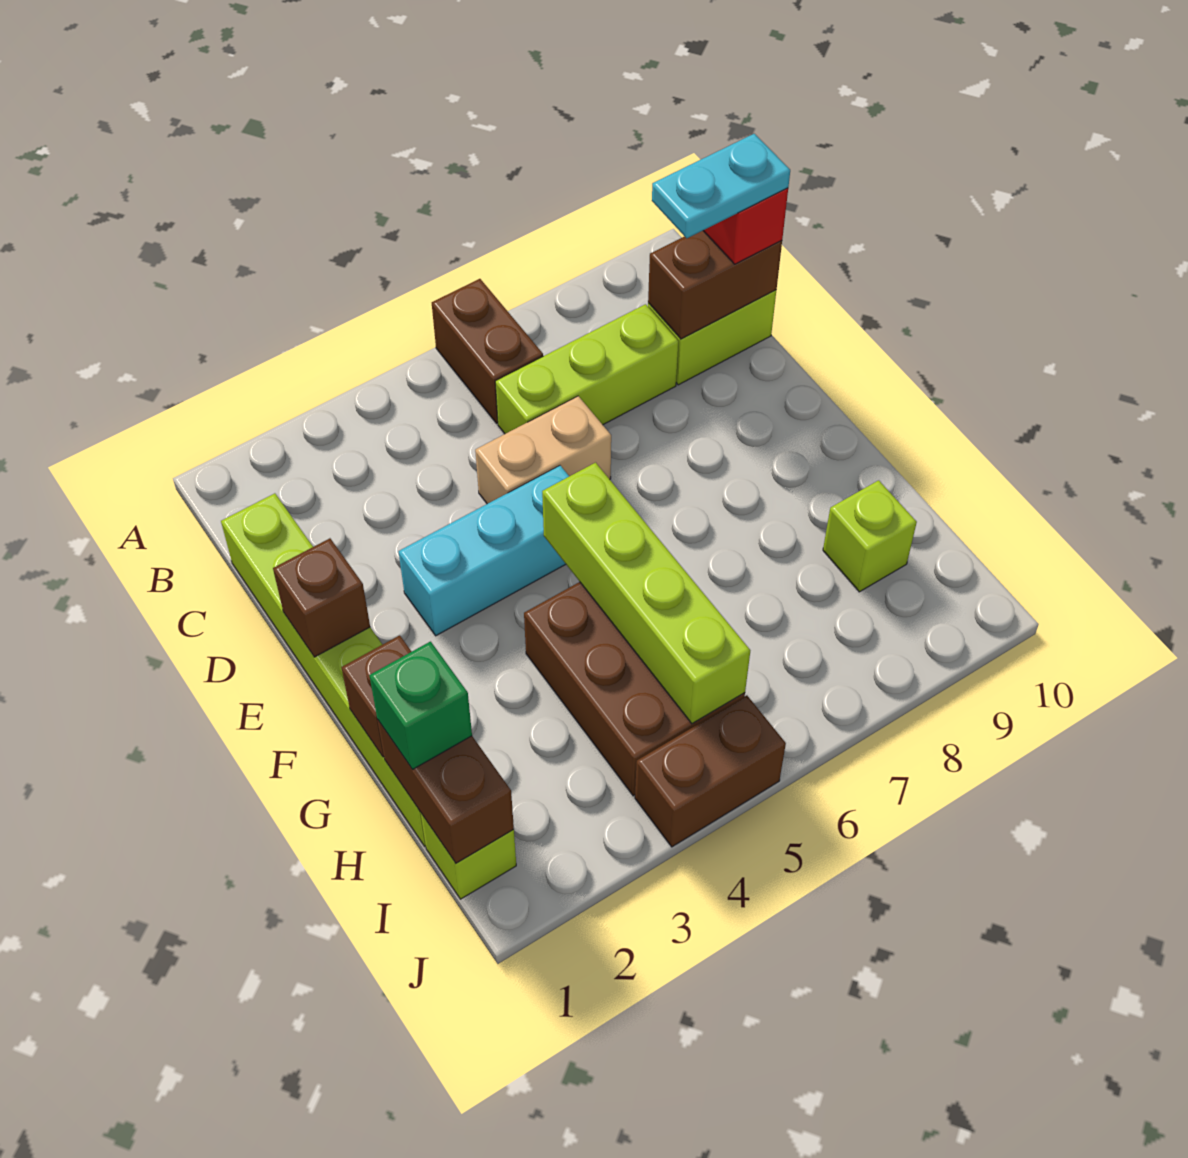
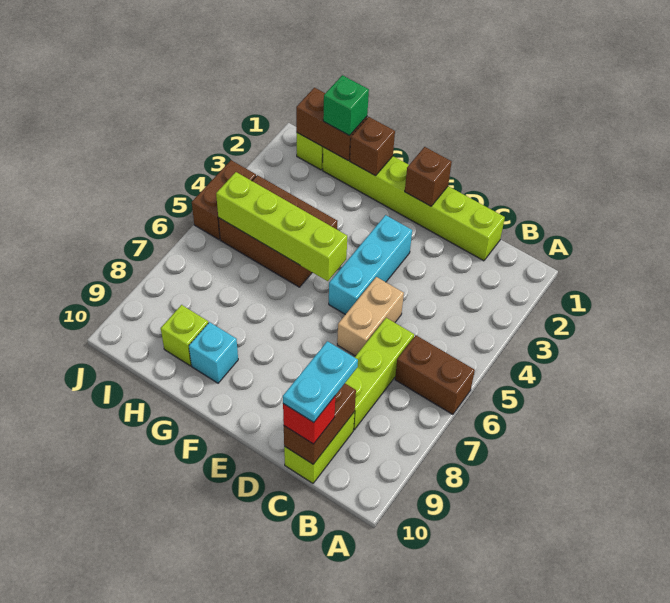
none -> cyan brick G9 level 1

